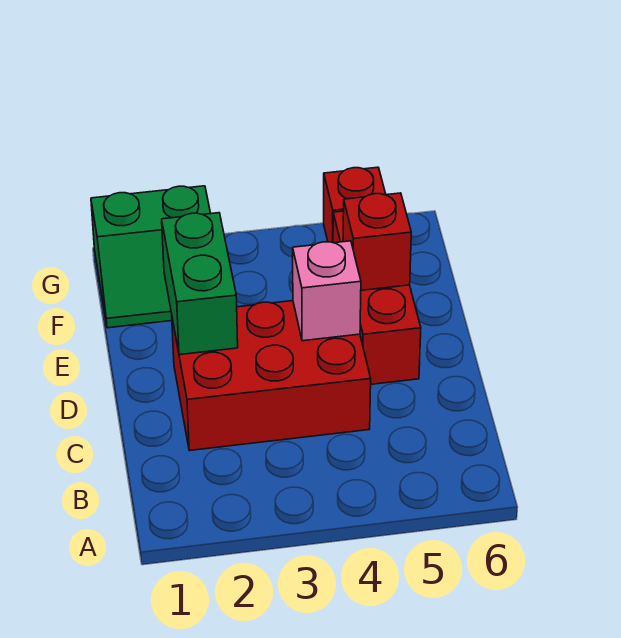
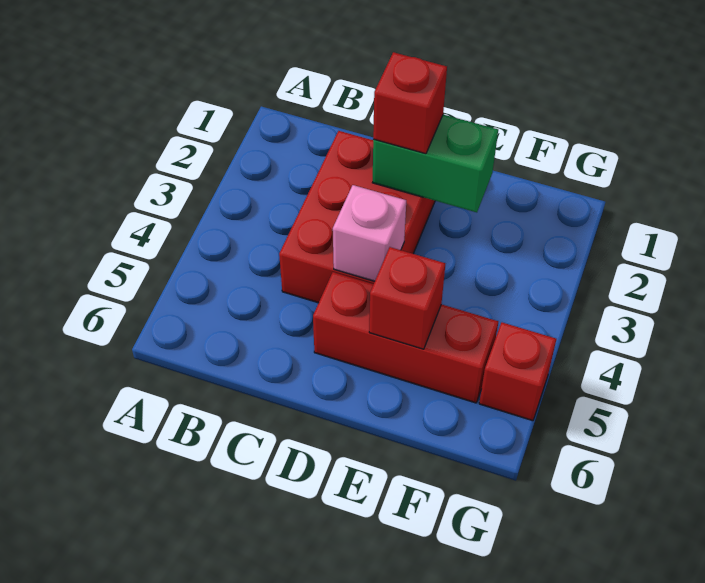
none -> red brick D2 level 3
green slope F1:G2 level 1 top G -> none

